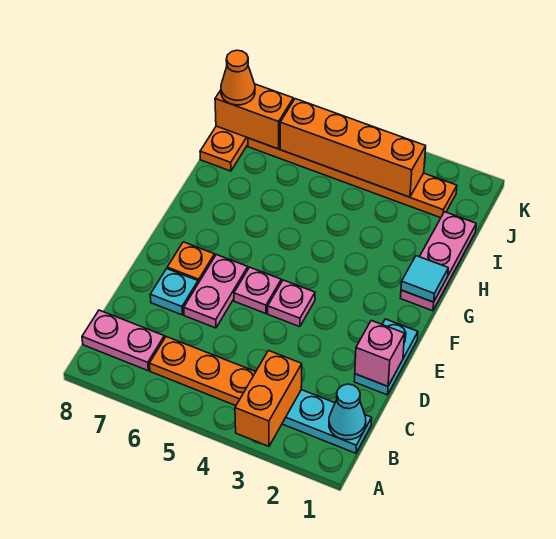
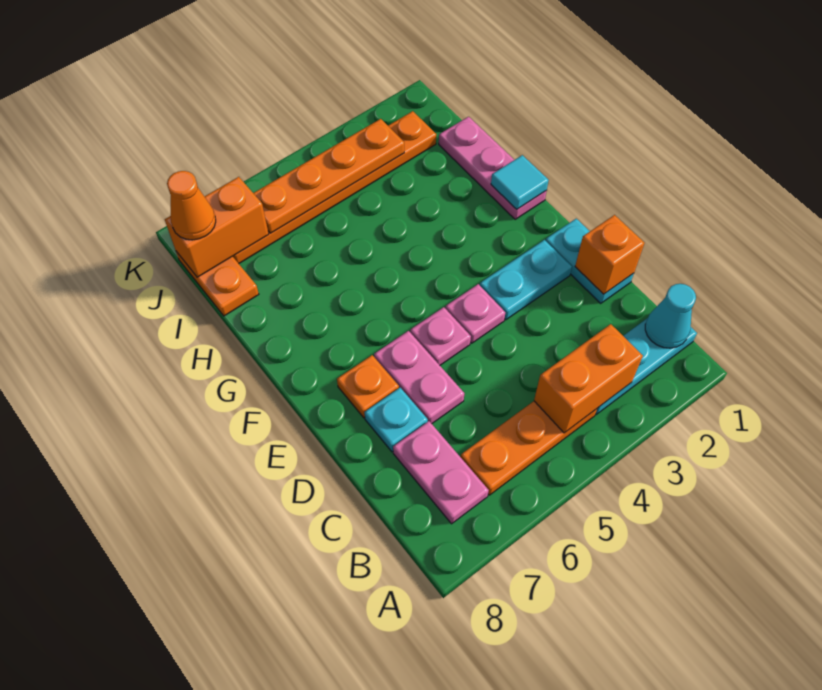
orange brick A3:B3 level 2 -> orange brick B3:B4 level 2
pink plate B7:B8 level 1 -> pink plate B7:C7 level 1
pink brick D1 level 2 -> orange brick D1 level 2
none -> cyan plate E2:E3 level 1
orange brick J3:J6 level 2 -> orange plate J3:J6 level 2

